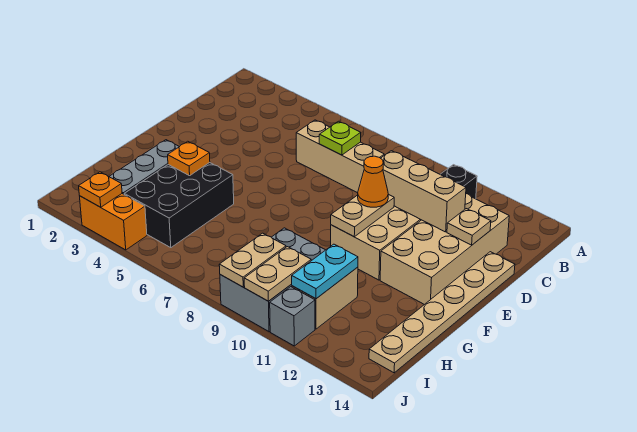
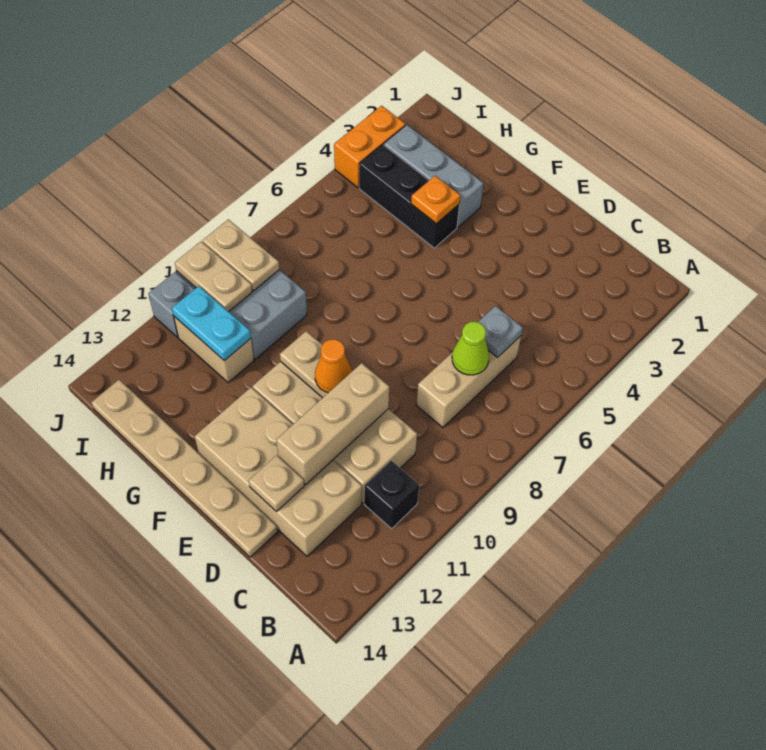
none -> grey plate C6 level 2
lime plate C7 level 2 -> lime cone C7 level 2
black brick G4:I5 level 1 -> black brick G4:I4 level 1
orange plate J3 level 2 -> none

